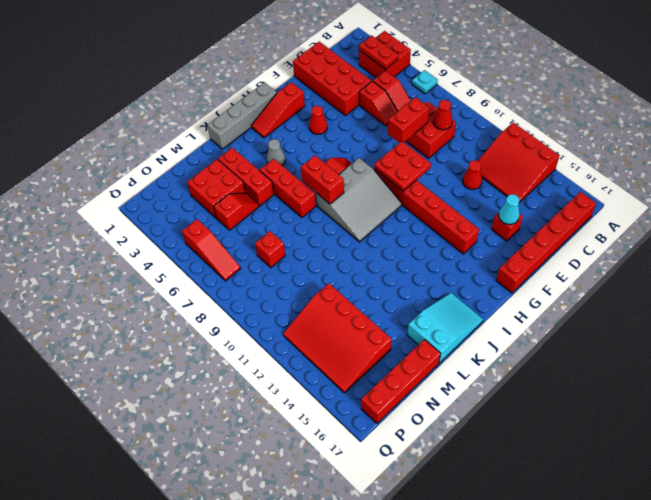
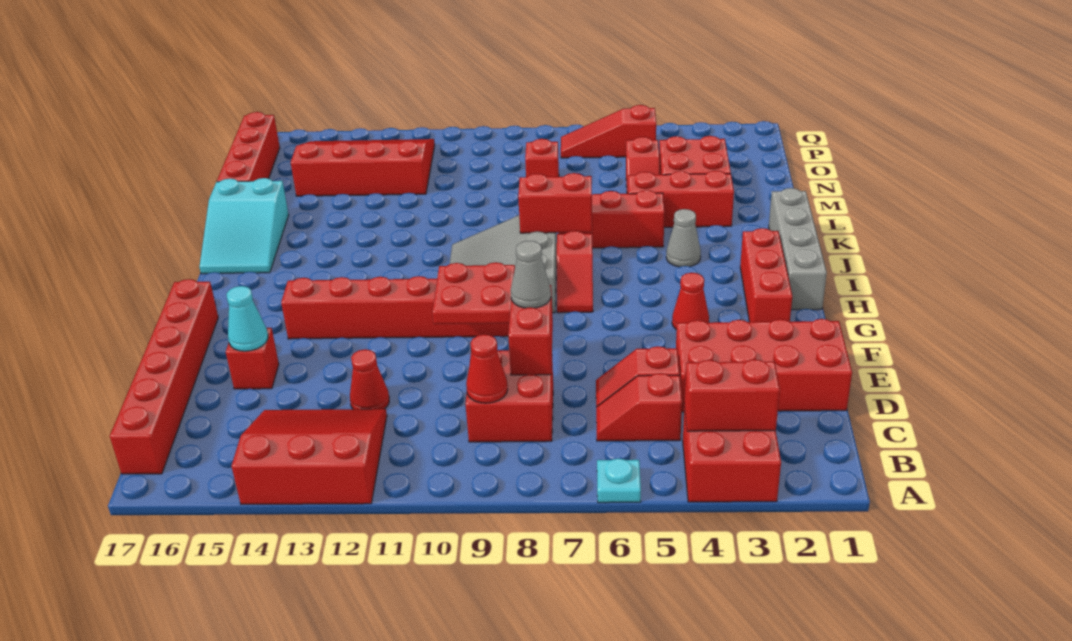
red plate B3:B4 level 2 -> red brick B3:B4 level 2
none -> grey cone E8 level 3
red slope G2:I2 level 1 top G -> red brick G2:I2 level 1

